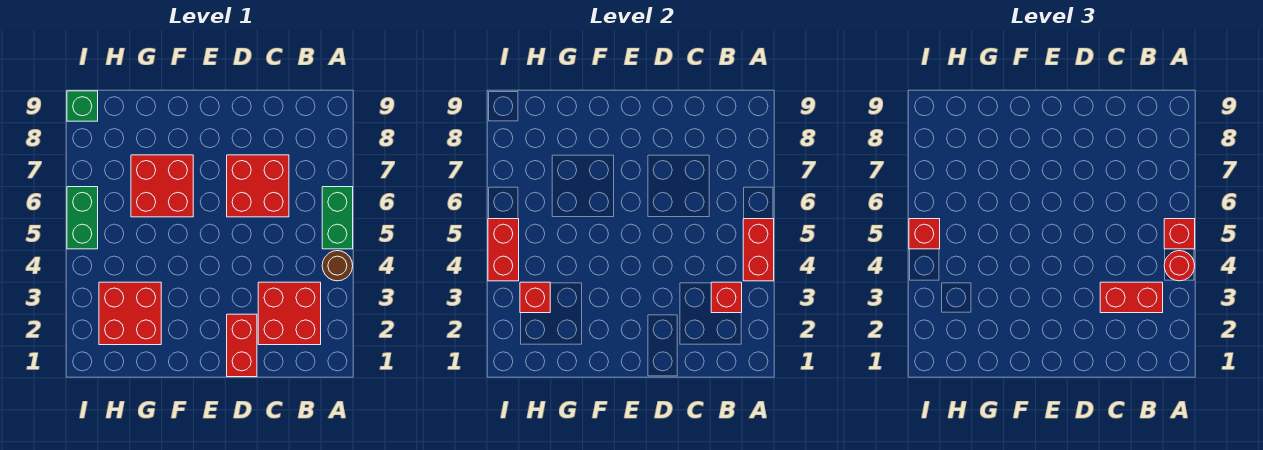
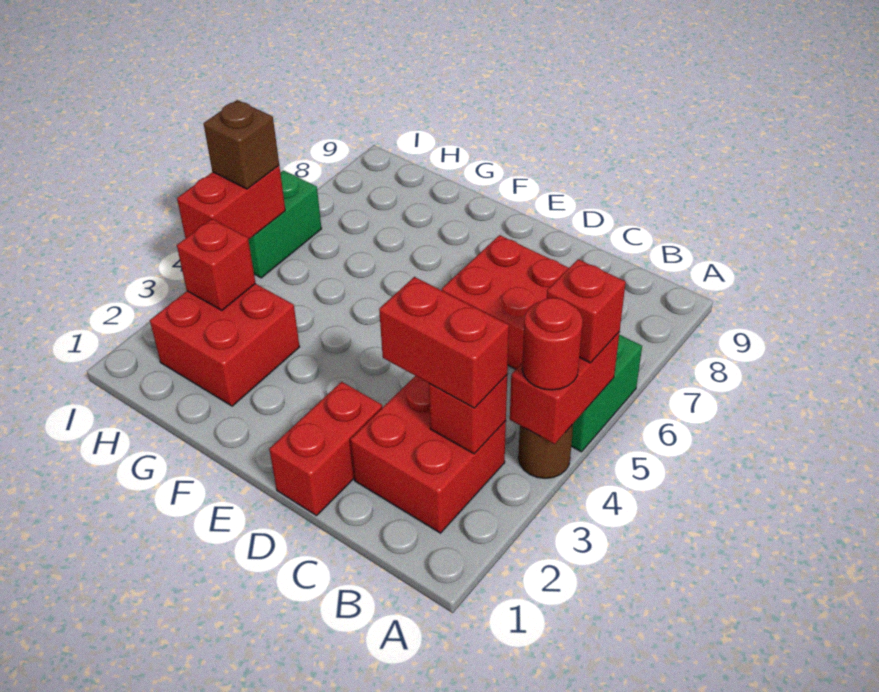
red brick F6:G7 level 1 -> none
red brick I5 level 3 -> brown brick I5 level 3
green brick I9 level 1 -> none

